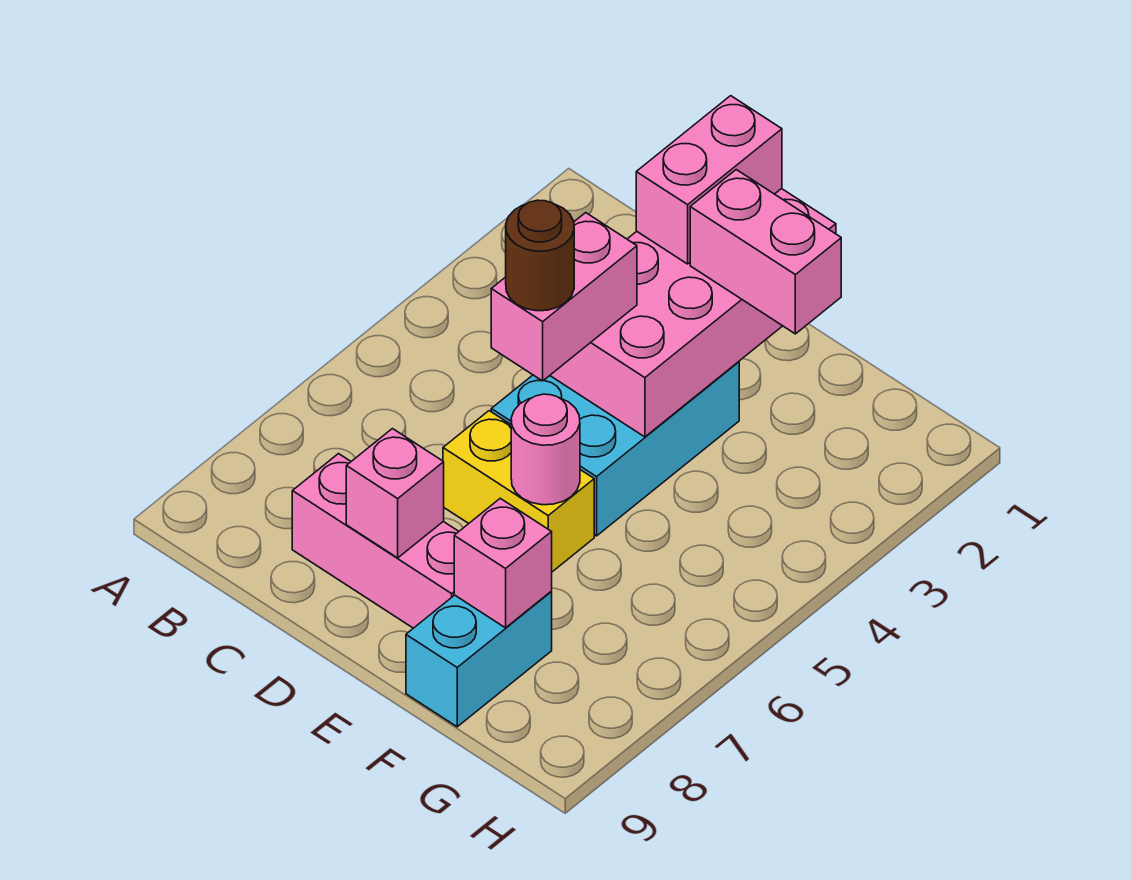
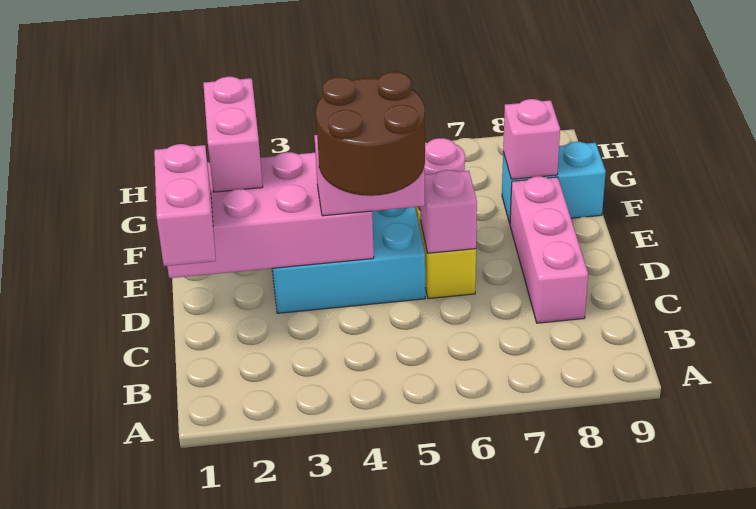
pink brick D1:D2 level 3 -> pink brick C1:D1 level 3
brown round brick D5 level 4 -> brown round brick C4:D5 level 4
pink brick D8 level 2 -> pink brick D6 level 2

